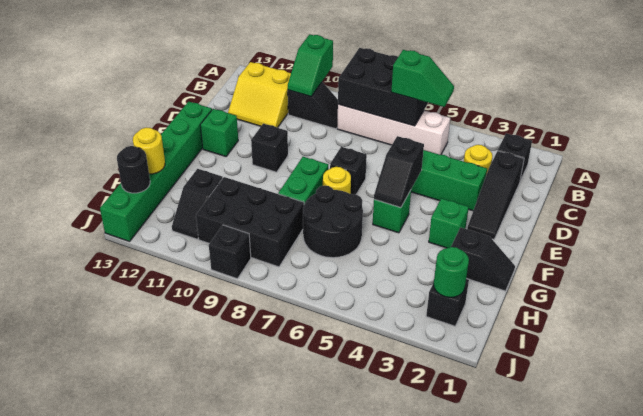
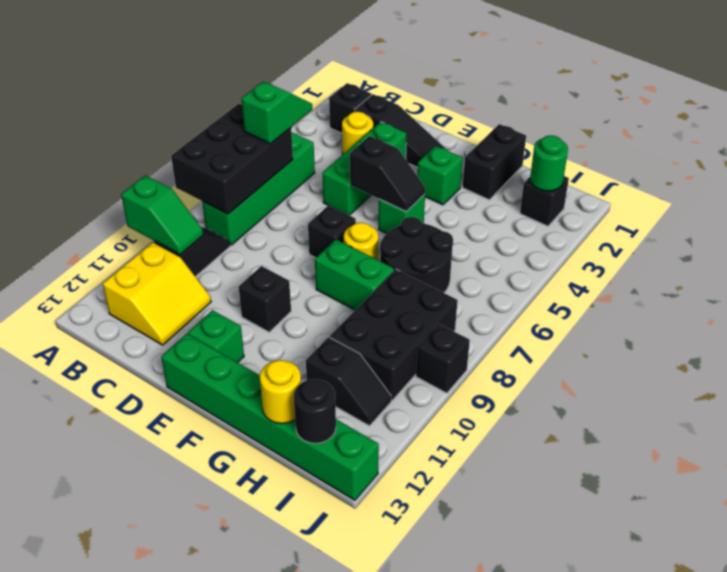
white brick B5:B8 level 1 -> green brick B5:B8 level 1
black slope G1:G2 level 1 top 2 -> black brick G1:G2 level 1

